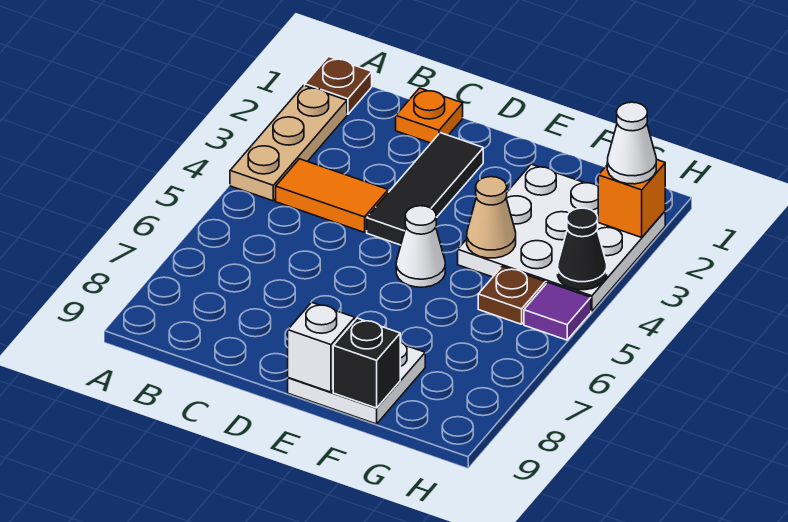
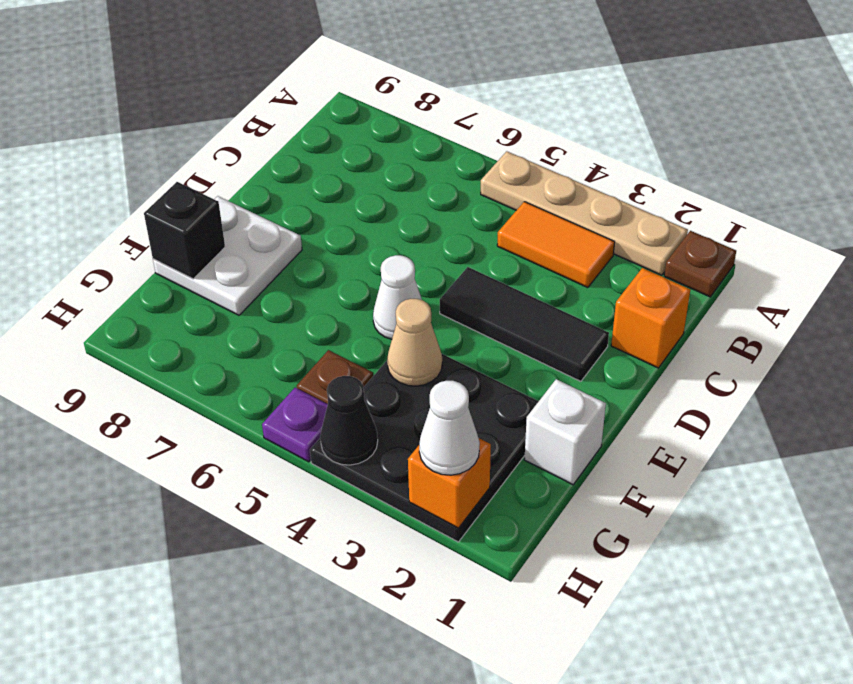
tan plate A2:A4 level 1 -> tan plate A2:A5 level 1
orange tile B4:C4 level 1 -> orange tile B3:B4 level 1
orange plate C1 level 1 -> orange brick C1 level 1
white brick E9 level 2 -> white brick F1 level 1
white plate F2:H4 level 1 -> black plate F2:H4 level 1
purple tile H5 level 1 -> purple plate H5 level 1

